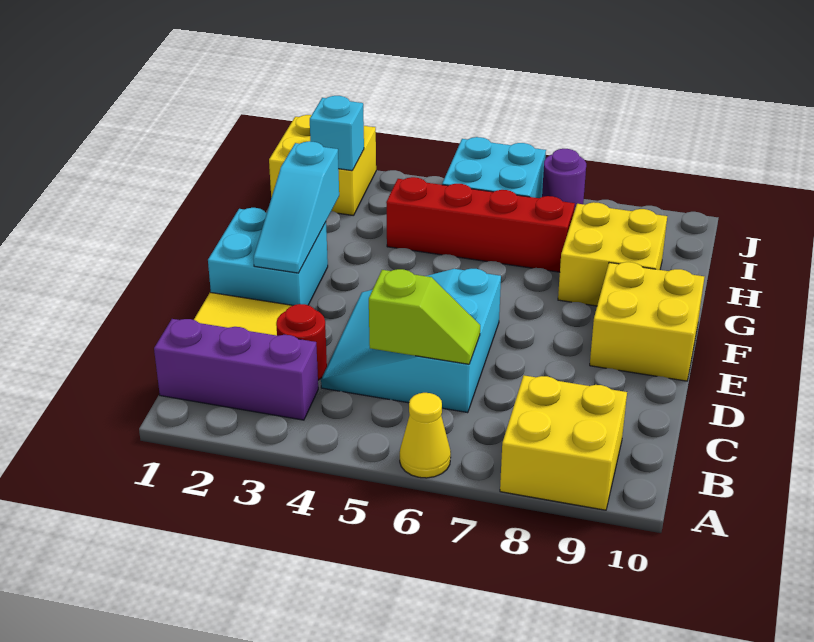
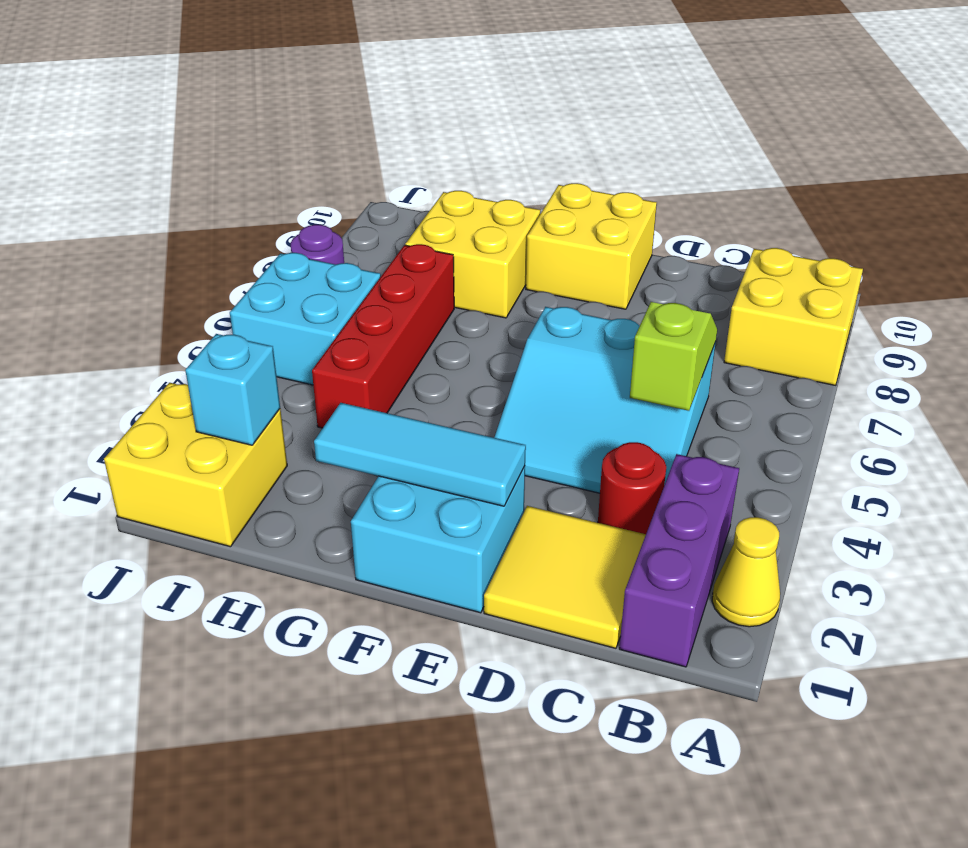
yellow cone A6 level 1 -> yellow cone A2 level 1
cyan slope E2:G2 level 2 top G -> cyan tile E2:G2 level 2

